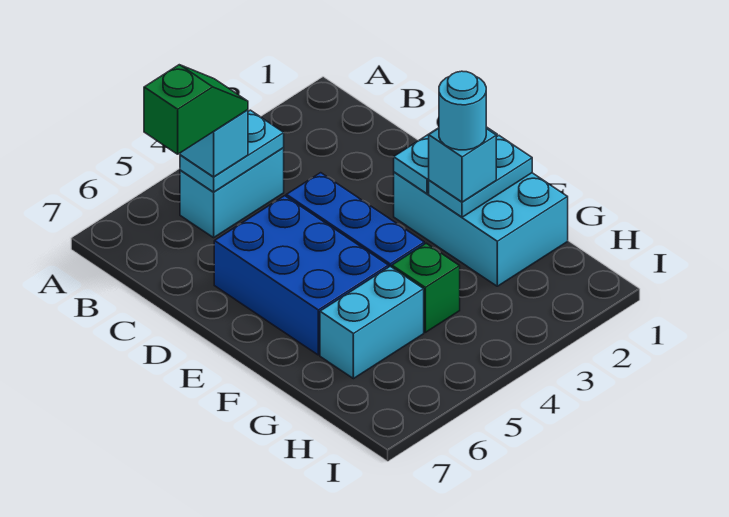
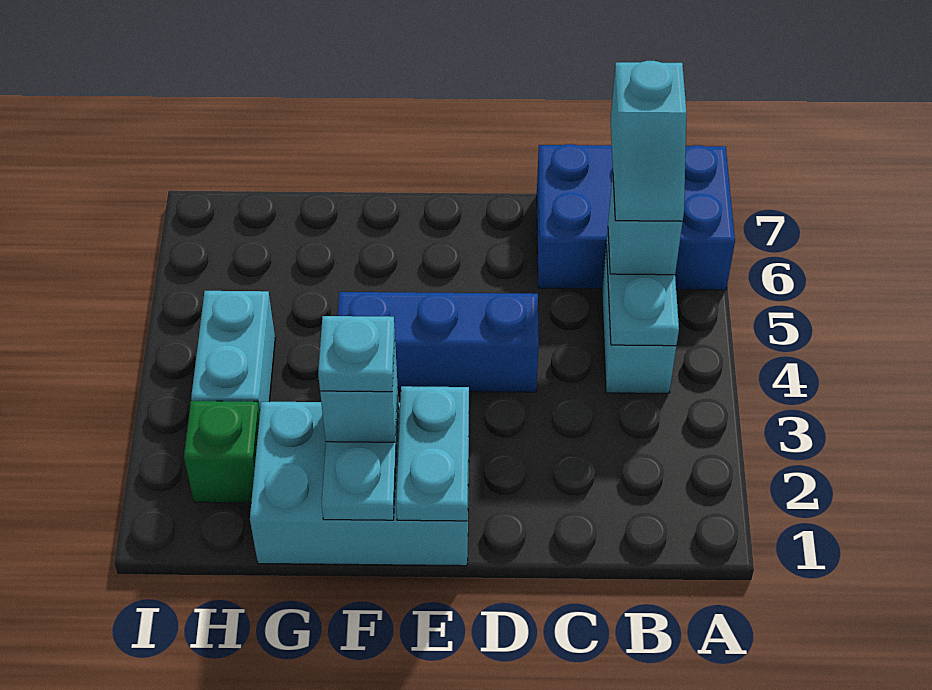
green slope B5:B6 level 4 top 6 -> cyan slope B5:B6 level 4 top 6
blue brick D5:F6 level 1 -> blue brick A6:C7 level 1
cyan round brick F2 level 4 -> cyan plate F2 level 4
green brick G4 level 1 -> green brick H2 level 1
cyan brick G5:G6 level 1 -> cyan brick H3:H4 level 1

